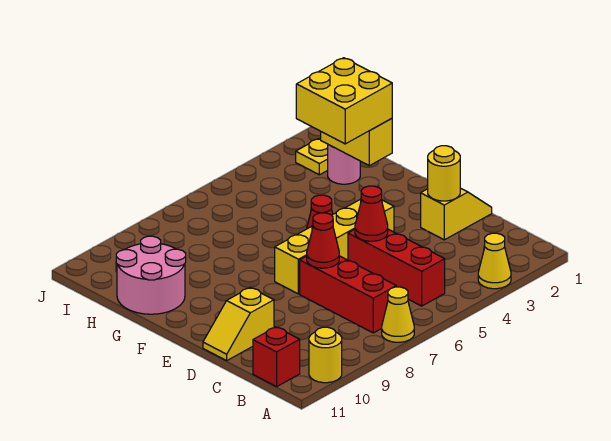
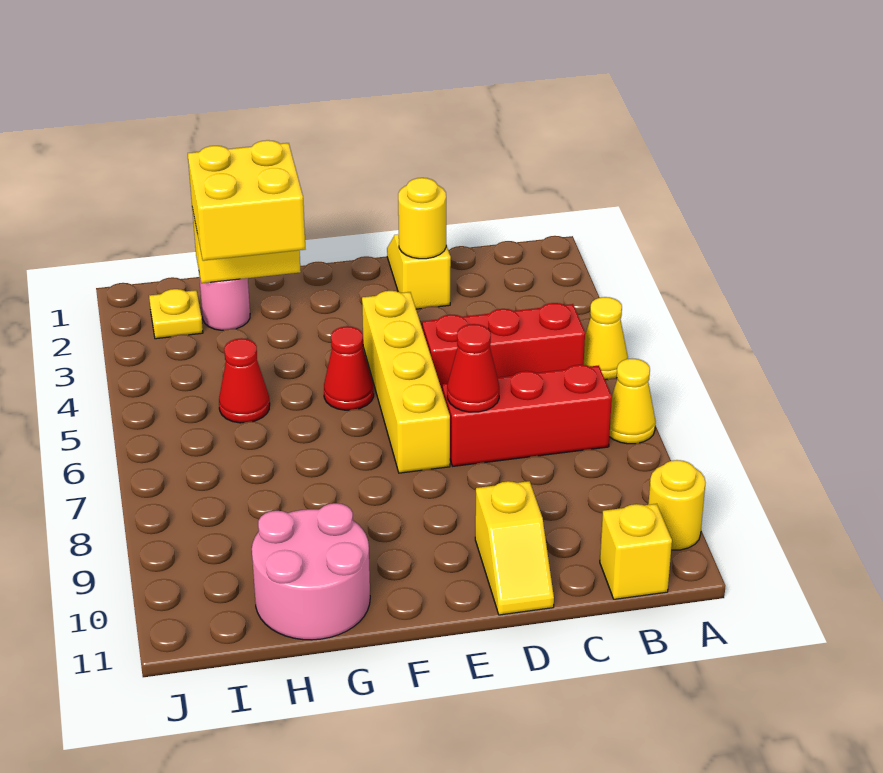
yellow cone A3 level 1 -> yellow cone A5 level 1
red brick B11 level 1 -> yellow brick B11 level 1
red cone D5 level 2 -> red cone H5 level 1

